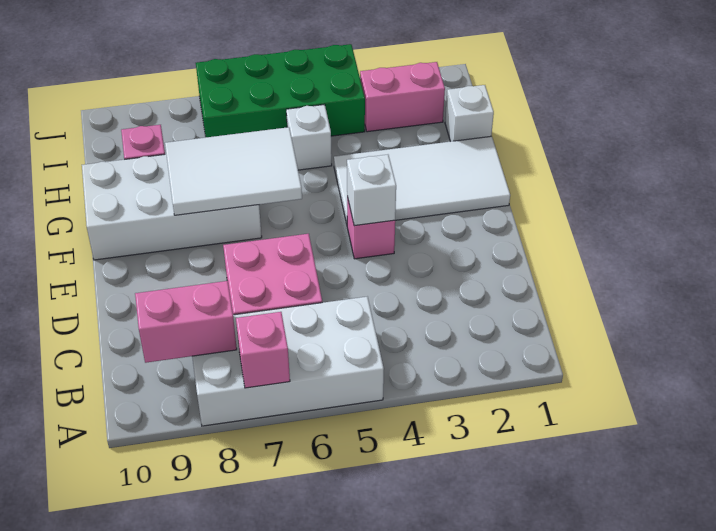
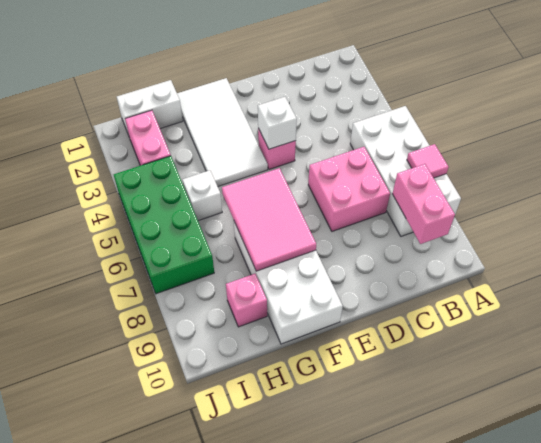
pink brick A7 level 2 -> pink tile A7 level 2
white tile F6:G8 level 2 -> pink tile F6:G8 level 2
white brick H1 level 1 -> white brick H1:I1 level 1

